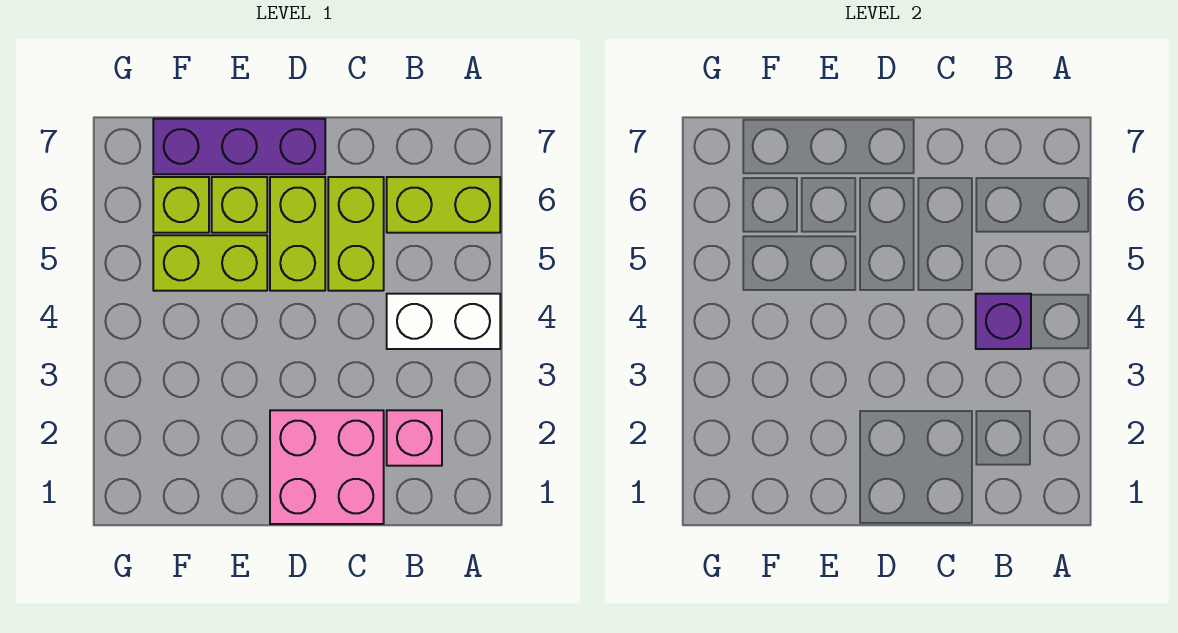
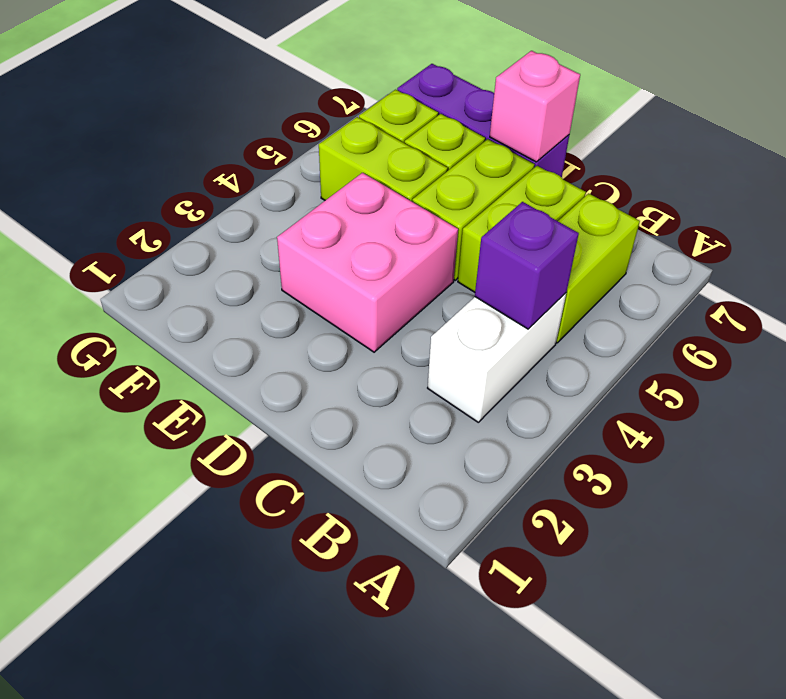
white brick A4:B4 level 1 -> white brick B3:B4 level 1
lime brick A6:B6 level 1 -> lime brick B5:B6 level 1
pink brick B2 level 1 -> pink brick D7 level 2
pink brick C1:D2 level 1 -> pink brick D3:E4 level 1

